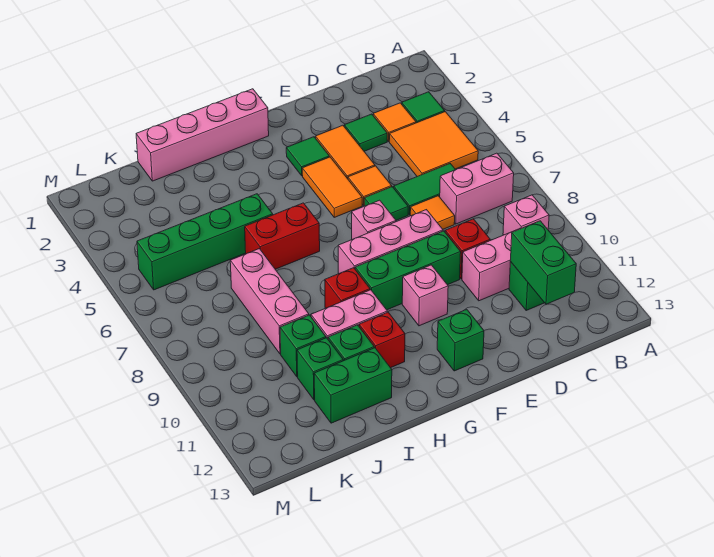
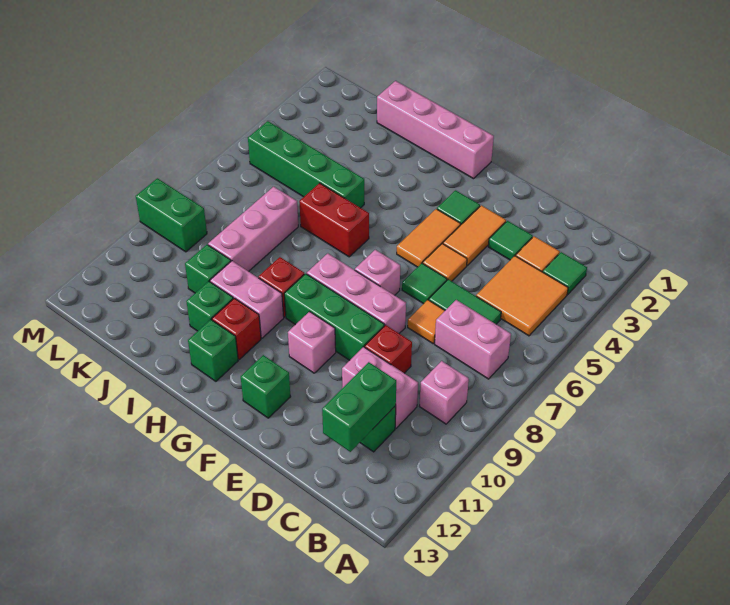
green brick I12:J12 level 1 -> green brick L9:M9 level 1
green brick J11 level 1 -> green brick H12 level 1

